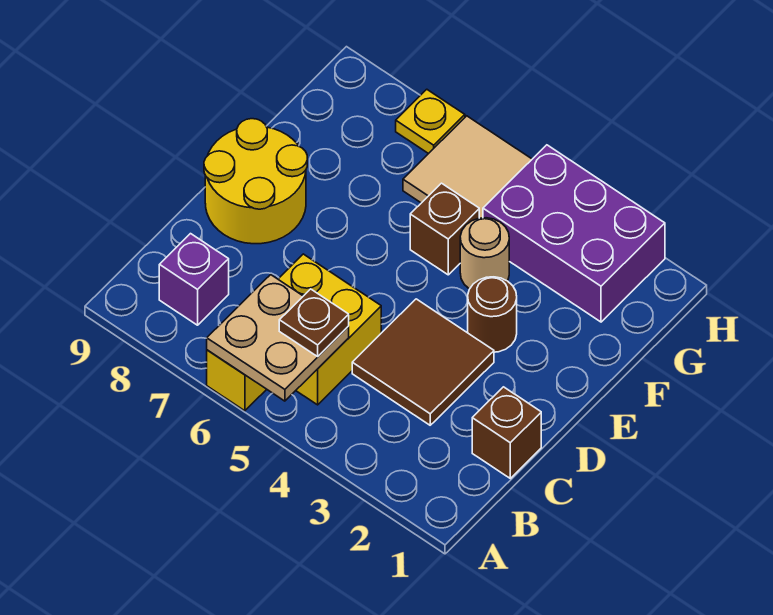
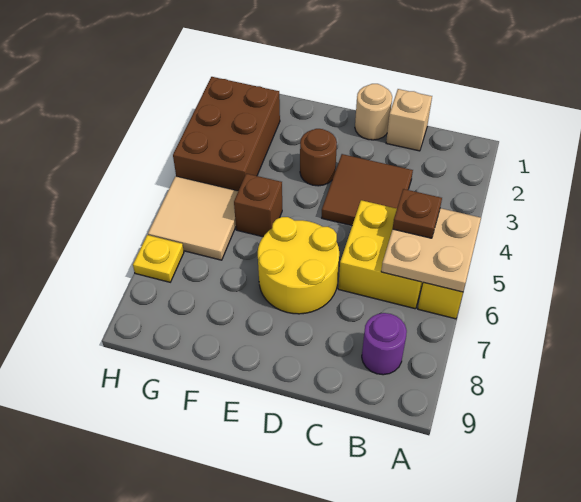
purple brick B8 level 1 -> purple round brick B8 level 1
brown brick C1 level 1 -> tan brick C1 level 1
yellow round brick D8:E9 level 1 -> yellow round brick D6:E7 level 1
tan round brick F4 level 1 -> tan round brick D1 level 1
purple brick G2:H4 level 1 -> brown brick G2:H4 level 1

